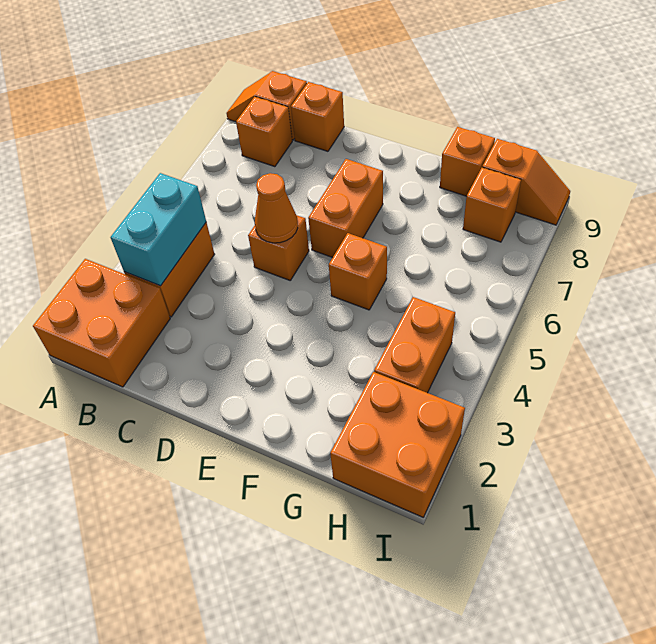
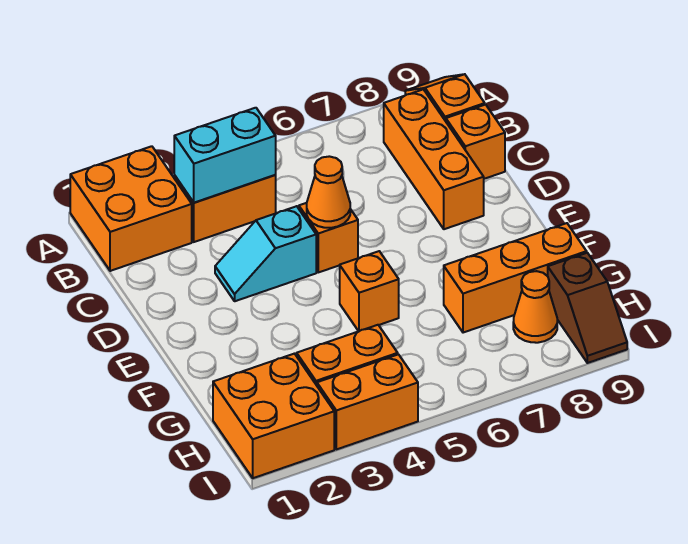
orange brick B8 level 1 -> orange brick B8:D8 level 1
none -> cyan slope D3:D4 level 1 top 4
orange brick E6:E7 level 1 -> orange brick I3:I4 level 1
orange brick G9 level 1 -> orange brick G7:G9 level 1
orange brick H8 level 1 -> orange cone H8 level 1
orange slope H9:I9 level 1 top H -> brown slope H9:I9 level 1 top H

